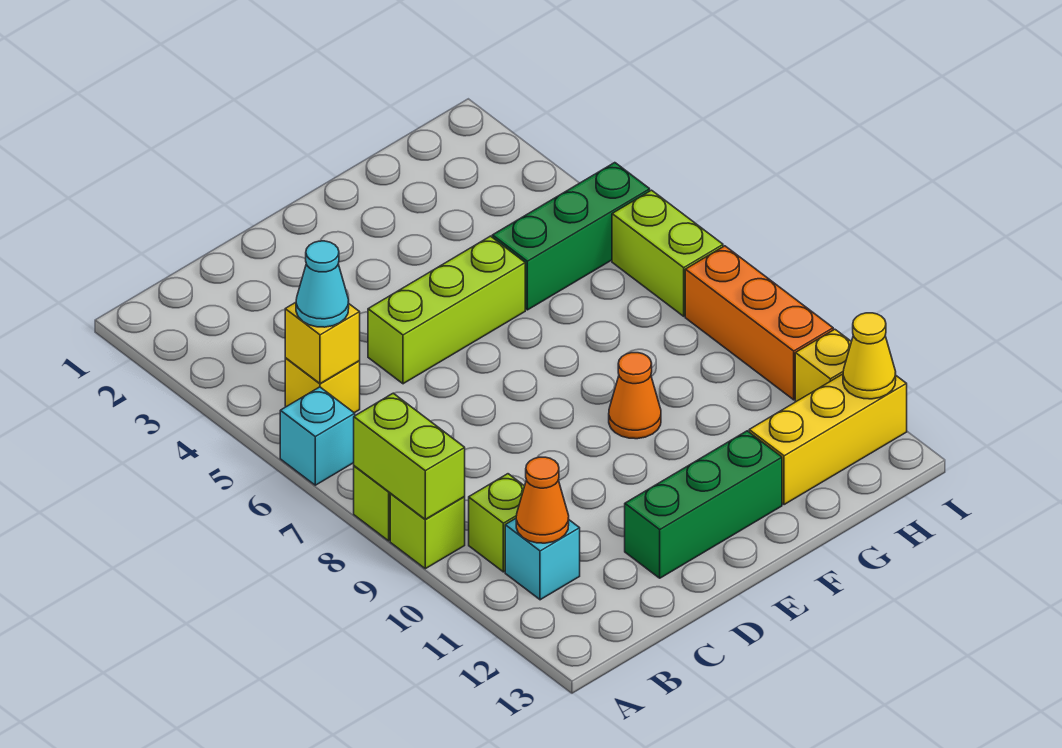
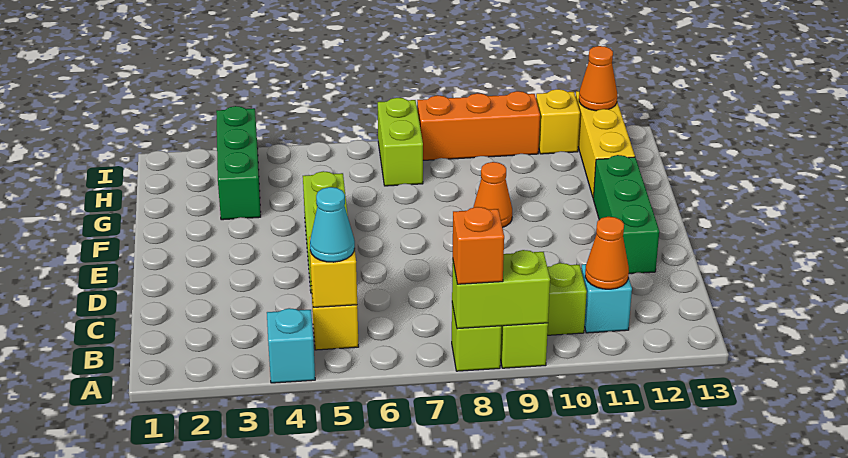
cyan brick A6 level 1 -> cyan brick A4 level 1
none -> orange brick A8 level 3
green brick G5:I5 level 1 -> green brick G3:I3 level 1
lime brick I6:I7 level 1 -> lime brick H7:I7 level 1
yellow cone I12 level 2 -> orange cone I12 level 2

